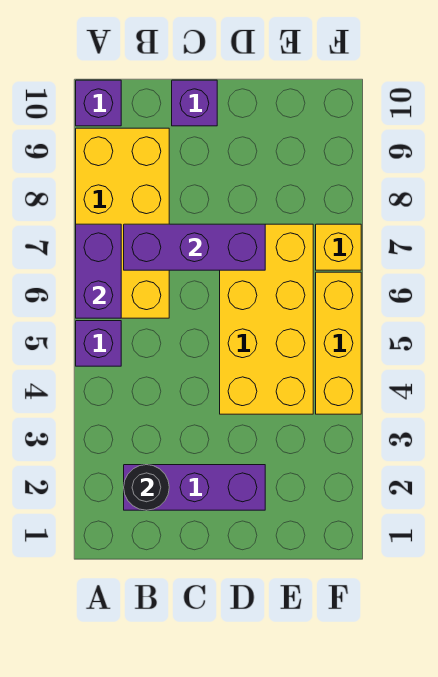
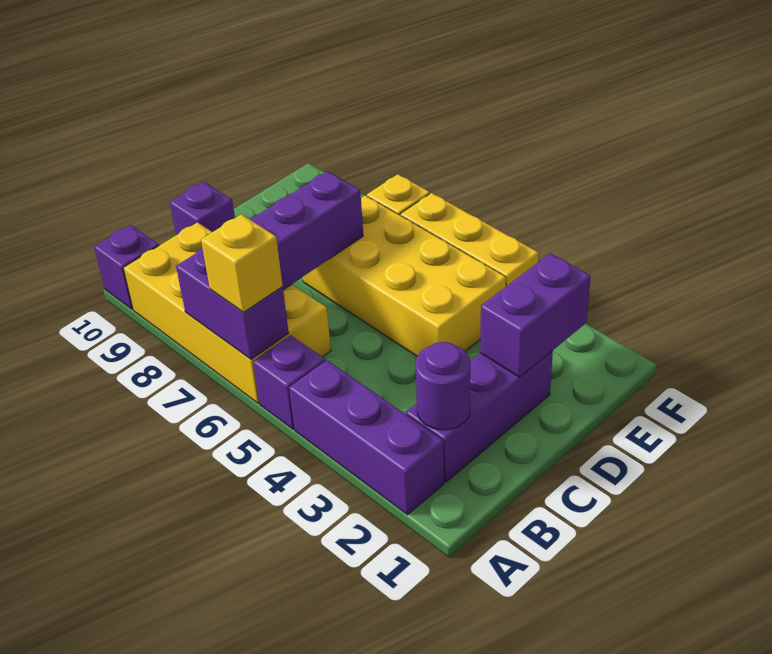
none -> purple brick A2:A4 level 1
none -> yellow brick A6 level 3
black round brick B2 level 2 -> purple round brick B2 level 2
none -> purple brick D2:E2 level 2

